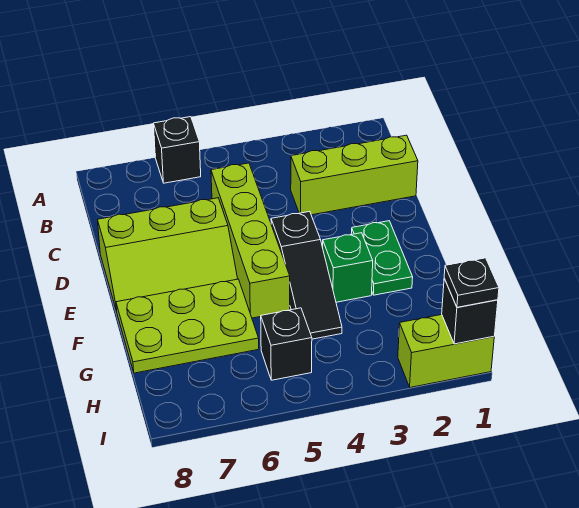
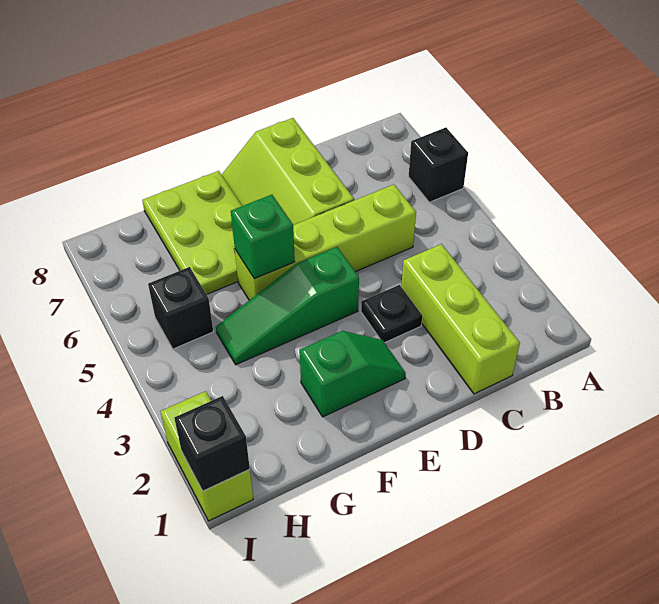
green plate E2:F2 level 1 -> green slope E2:F2 level 1 top F
black slope E4:G4 level 1 top E -> green slope E4:G4 level 1 top E
green brick F3 level 1 -> green brick F5 level 2
black plate I1 level 3 -> black plate D3 level 1

